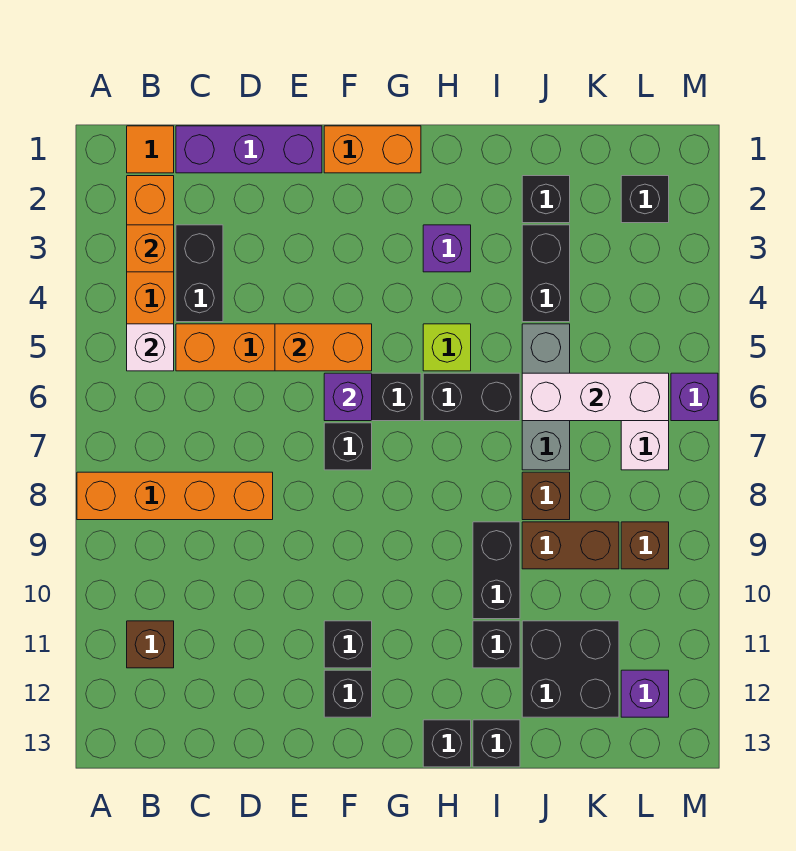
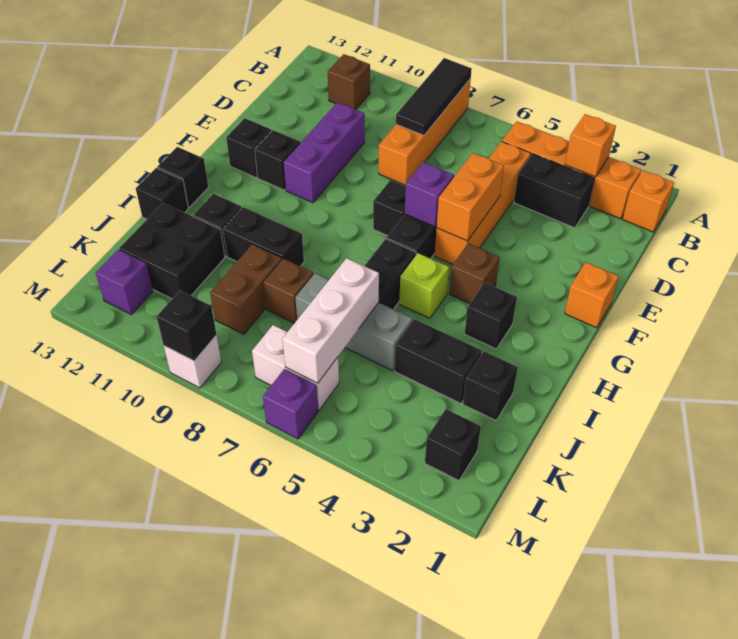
none -> black tile A8:C8 level 2
orange tile B1 level 1 -> orange brick B1 level 1
white brick B5 level 2 -> white brick M9 level 1
purple brick C1:E1 level 1 -> purple brick D10:F10 level 1
orange brick F1:G1 level 1 -> orange brick F1 level 1
purple brick H3 level 1 -> black brick H3 level 1
brown brick L9 level 1 -> brown brick G4 level 1
none -> black brick M9 level 2

